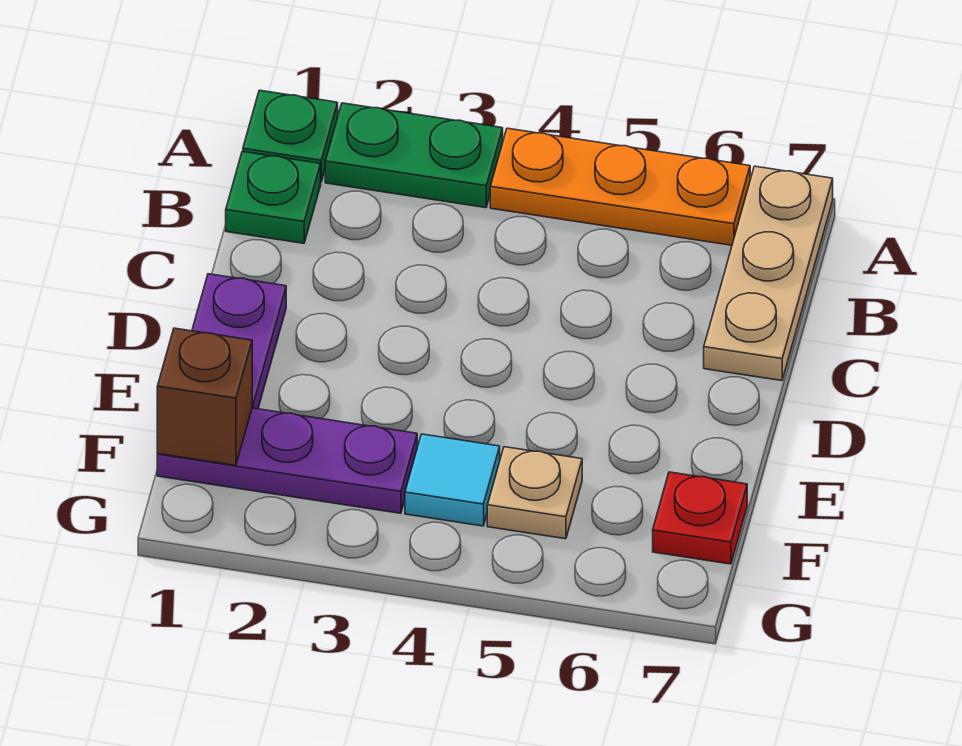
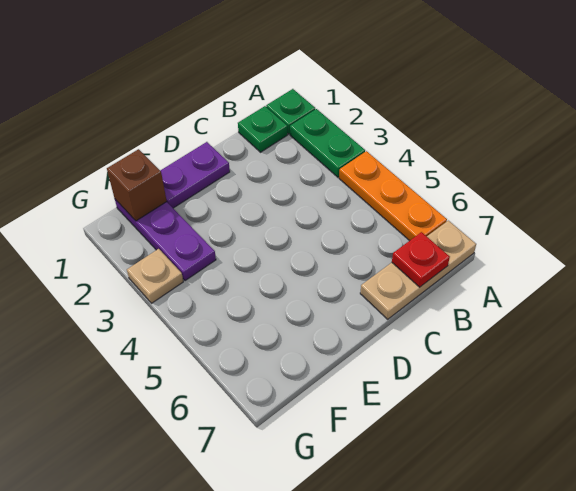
cyan tile F4 level 1 -> none
tan plate F5 level 1 -> tan plate G3 level 1
red plate F7 level 1 -> red plate B7 level 2

